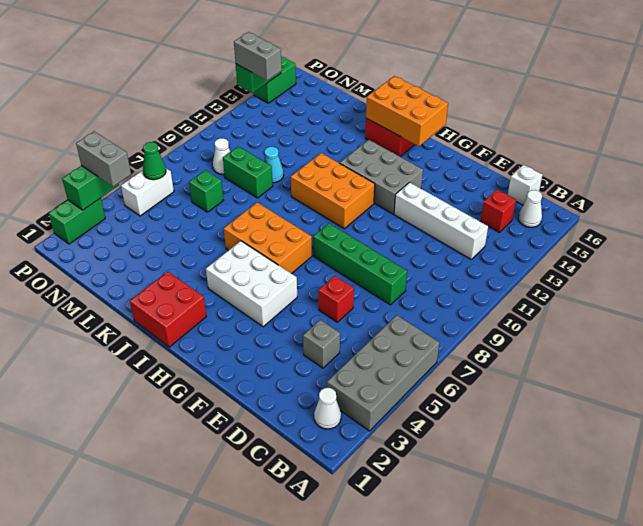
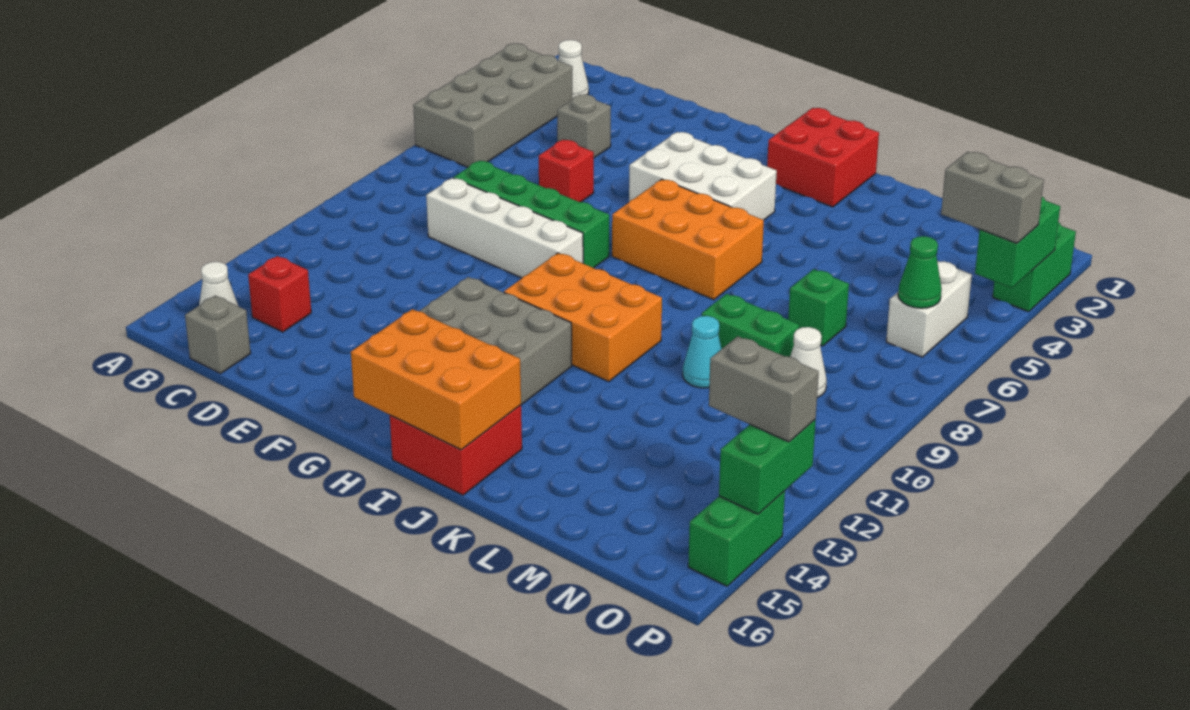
white brick C12:F12 level 1 -> white brick D9:G9 level 1
white brick C16 level 1 -> grey brick C16 level 1

